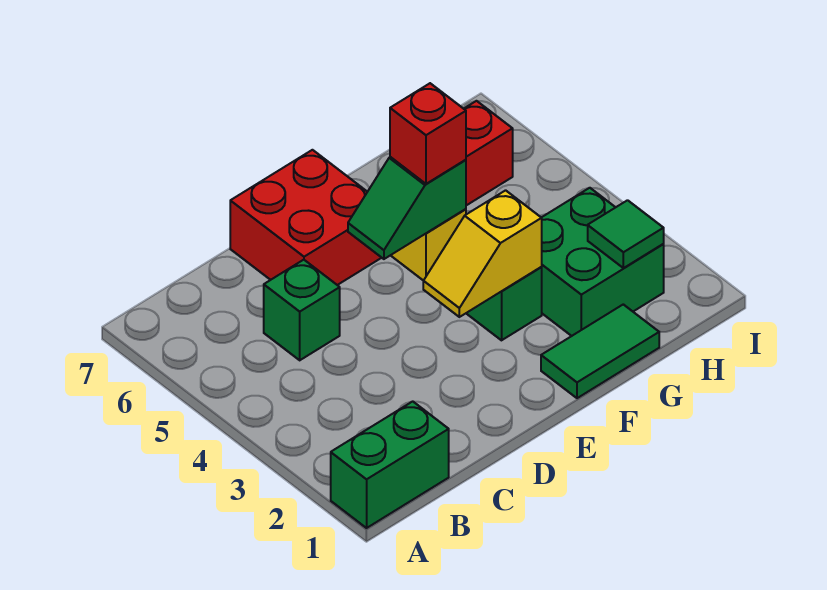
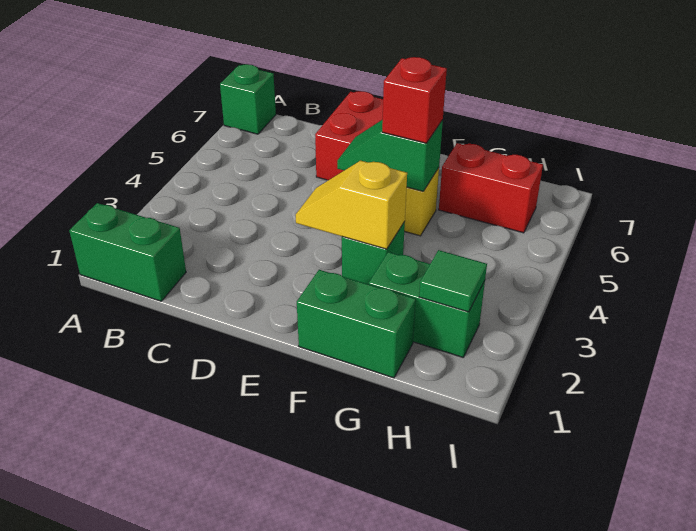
green brick C5 level 1 -> green brick A7 level 1
green tile F1:G1 level 1 -> green brick F1:G1 level 1
green brick G2:H3 level 1 -> green brick G2:H2 level 1

